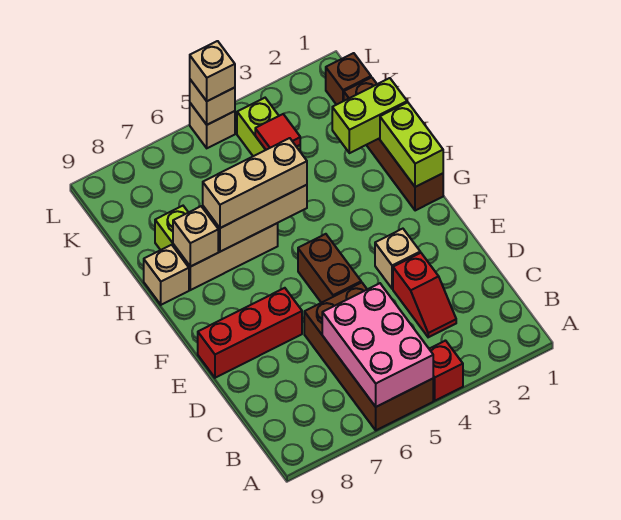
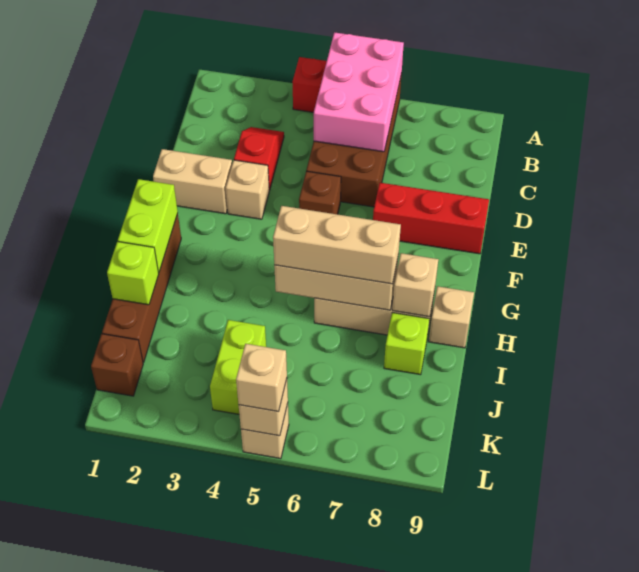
none -> tan brick E1:E2 level 1
brown brick E5:F5 level 1 -> brown brick E5 level 1
lime brick I1:I2 level 2 -> lime brick I1 level 2
red tile J4 level 2 -> none

